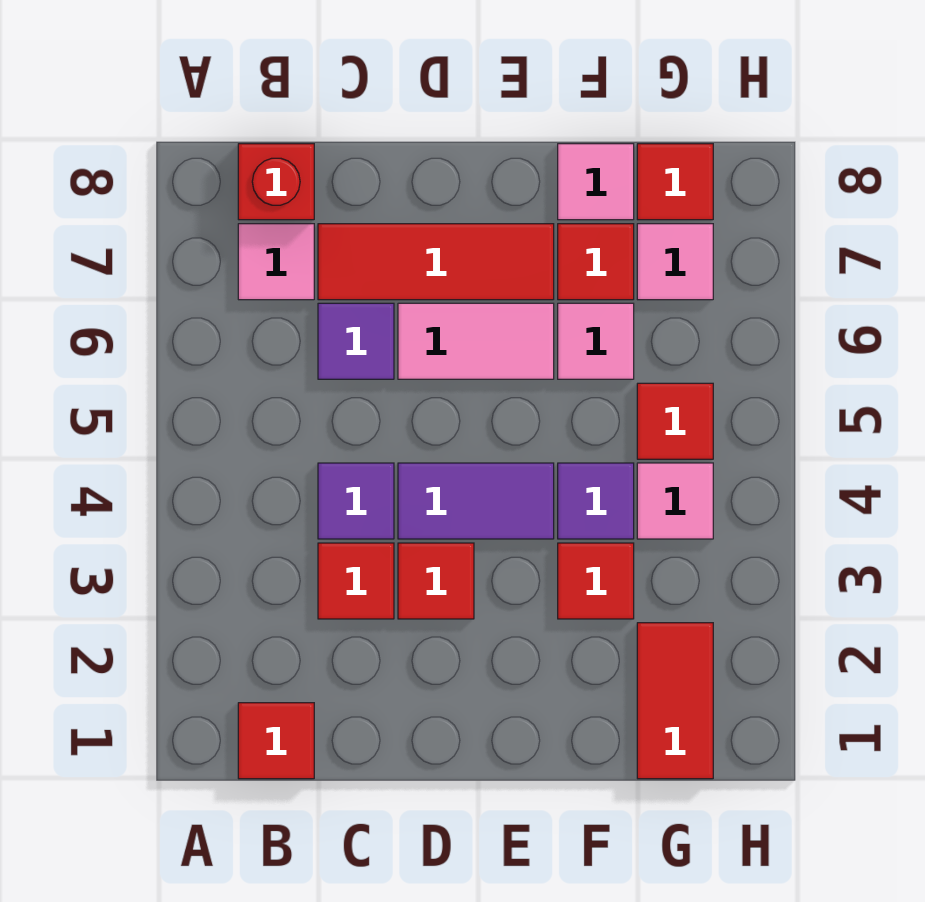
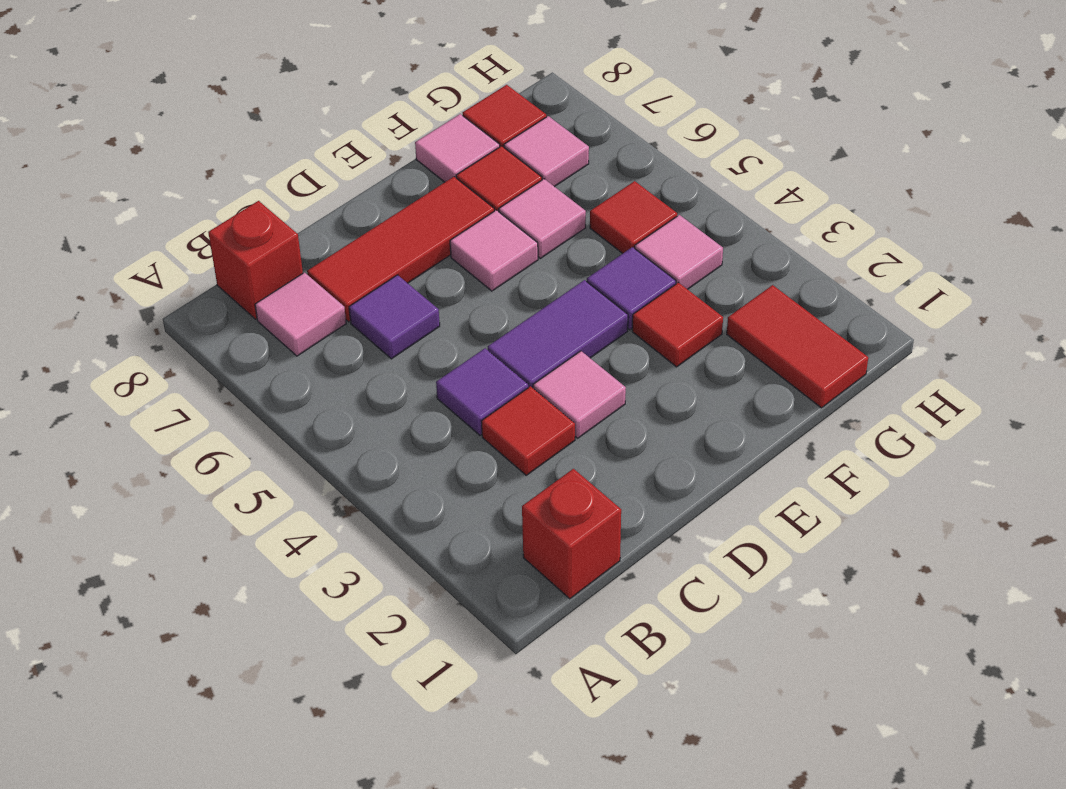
red tile B1 level 1 -> red brick B1 level 1
red tile D3 level 1 -> pink tile D3 level 1
pink tile D6:E6 level 1 -> pink tile E6 level 1

